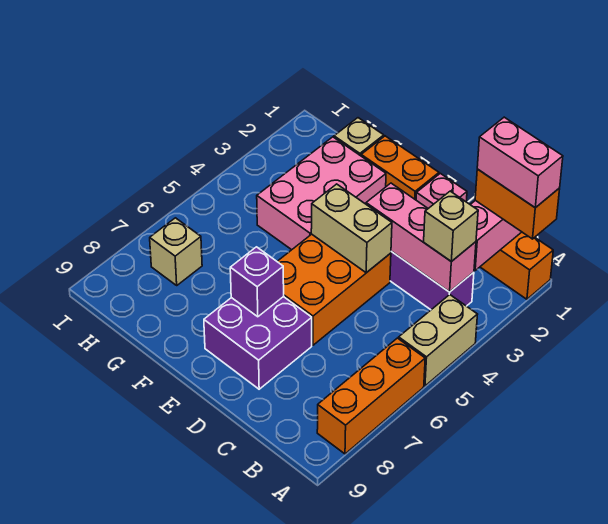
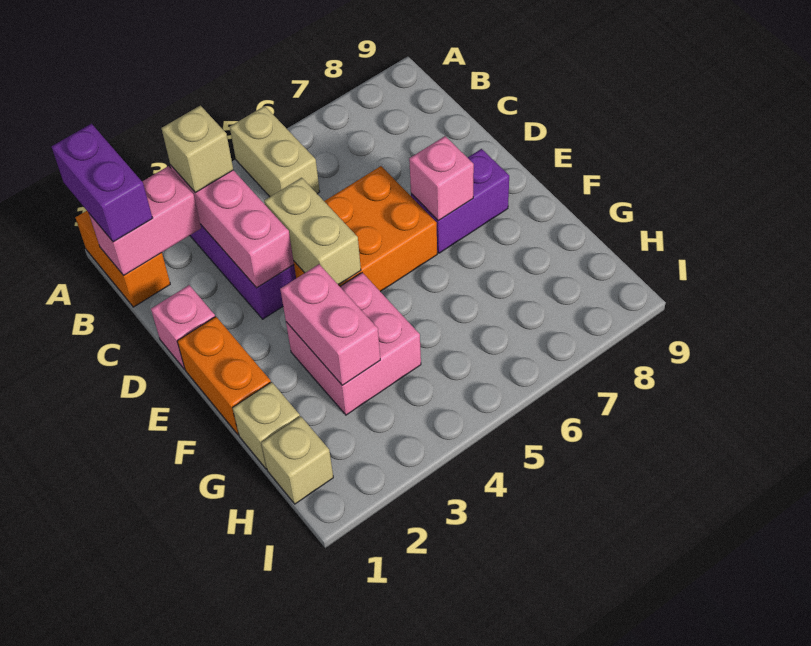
orange brick A1:B1 level 3 -> purple brick A1:B1 level 3
pink brick A1:B1 level 4 -> pink brick F3:G3 level 2
tan brick A4:A5 level 1 -> tan brick A5:B5 level 1
orange brick A6:A8 level 1 -> none
purple brick D7:E8 level 1 -> purple brick E7:E8 level 1
purple brick E7 level 2 -> pink brick E7 level 2
pink brick F2:G4 level 1 -> pink brick F3:G4 level 1
tan brick H7 level 1 -> tan brick H1 level 1

